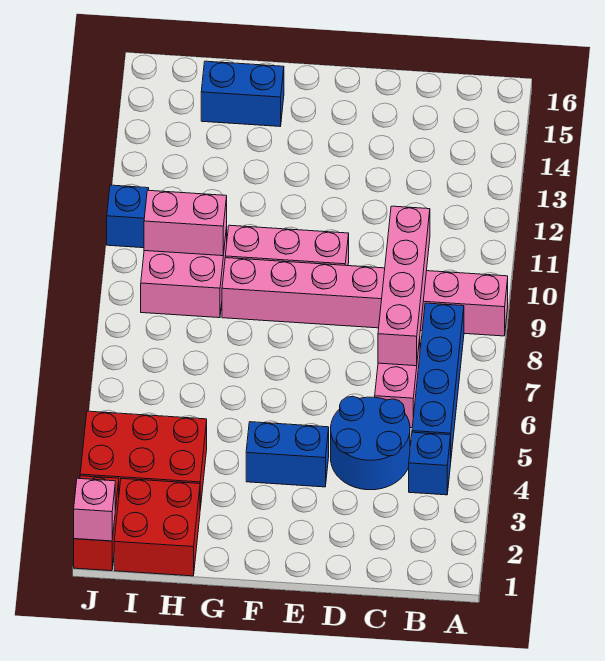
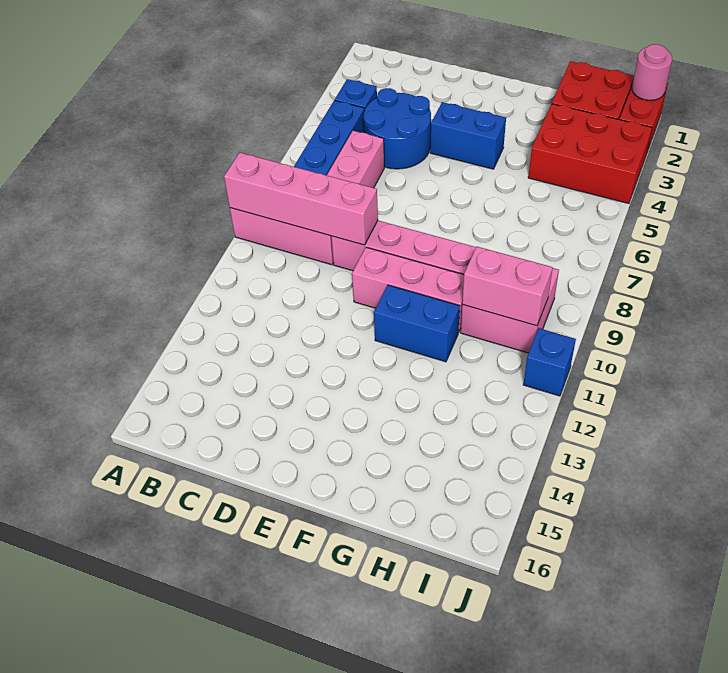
pink brick C7:C10 level 2 -> pink brick A9:D9 level 2
blue brick G15:H15 level 1 -> blue brick F11:G11 level 1
pink brick J1 level 2 -> pink round brick J1 level 2

